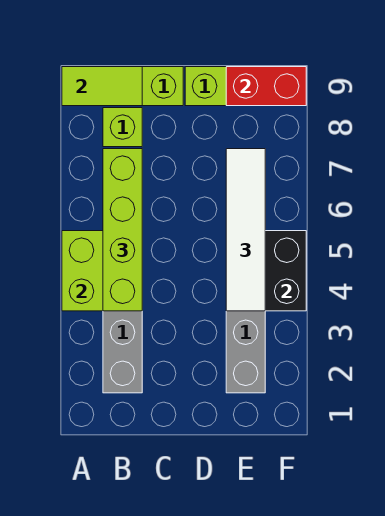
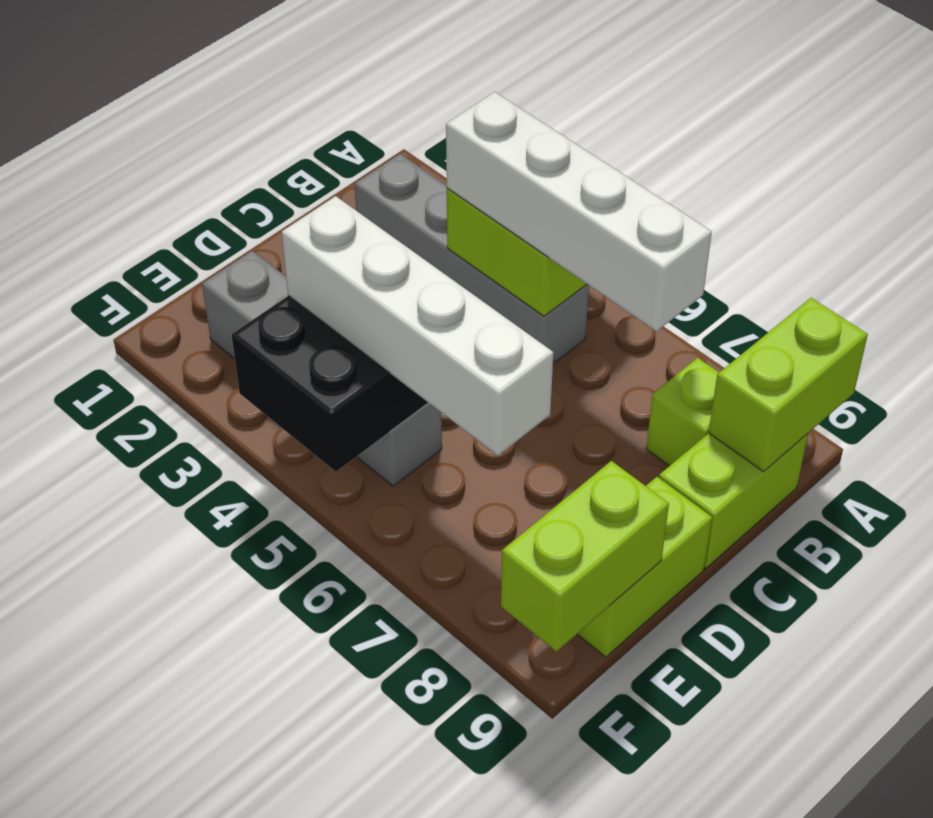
lime tile A9:B9 level 2 -> lime brick A9:B9 level 2
lime brick B4:B7 level 3 -> white brick B4:B7 level 3
white tile E4:E7 level 3 -> white brick E4:E7 level 3
red brick E9:F9 level 2 -> lime brick E9:F9 level 2

